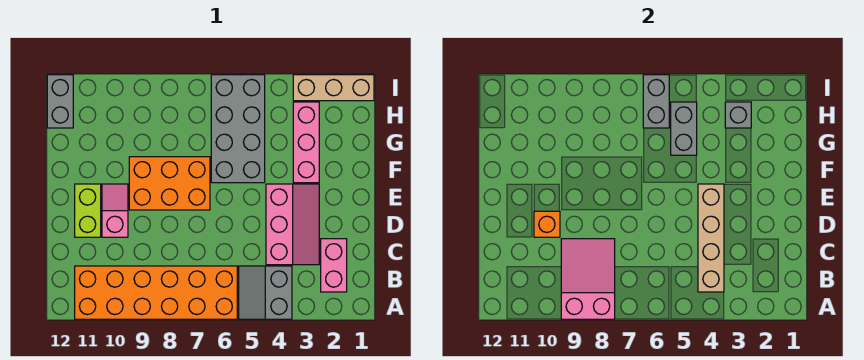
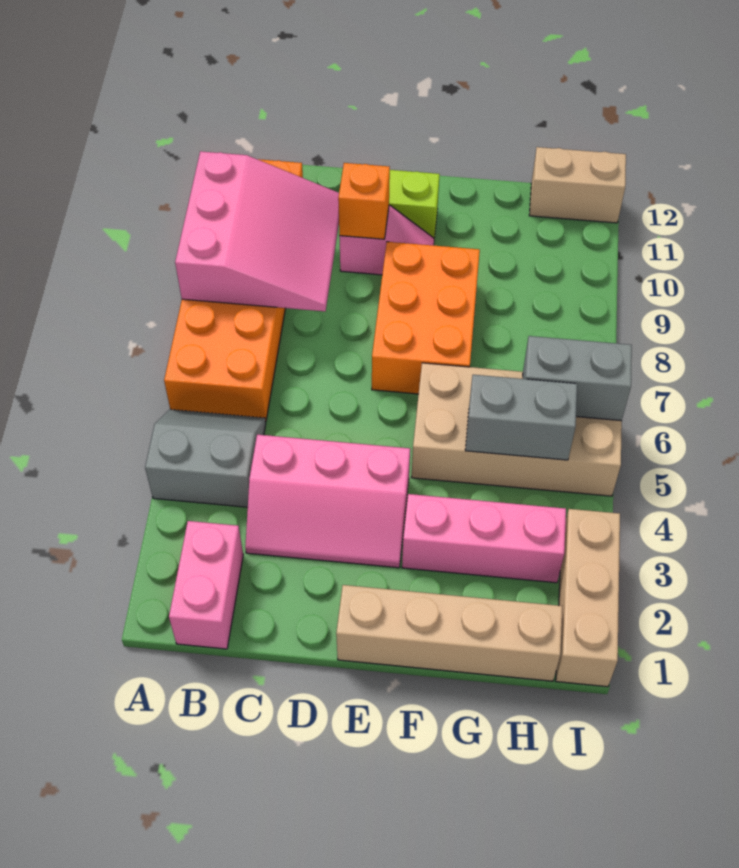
pink slope A8:C9 level 2 top A -> pink slope A8:C10 level 2 top A
pink brick B2:C2 level 1 -> pink brick B1:B2 level 1
tan brick B4:E4 level 2 -> tan brick E1:H1 level 1
grey brick F5:I6 level 1 -> tan brick F5:I6 level 1
grey brick H3 level 2 -> none
grey brick H12:I12 level 1 -> tan brick H12:I12 level 1

